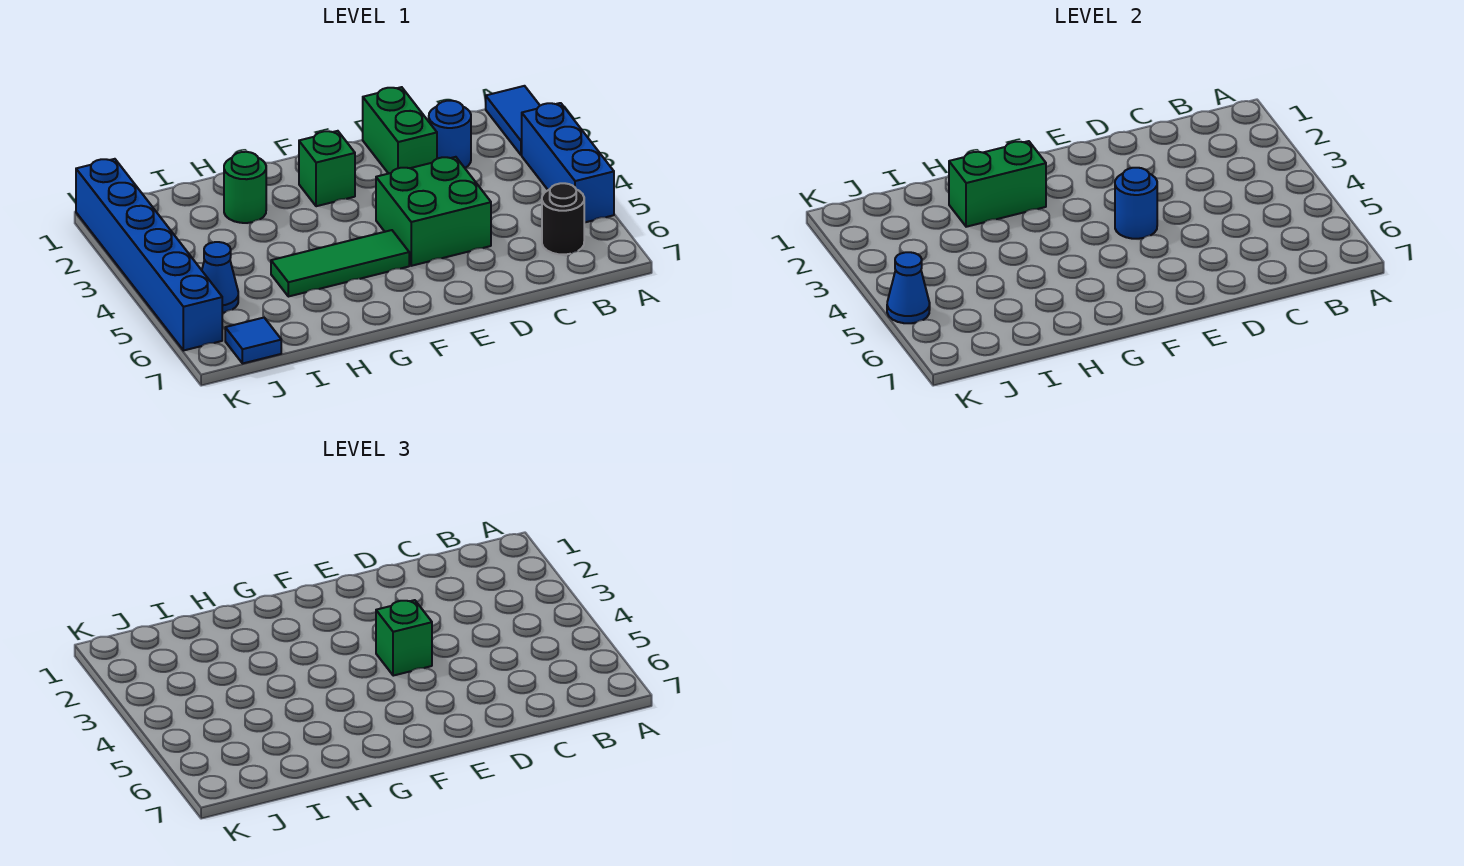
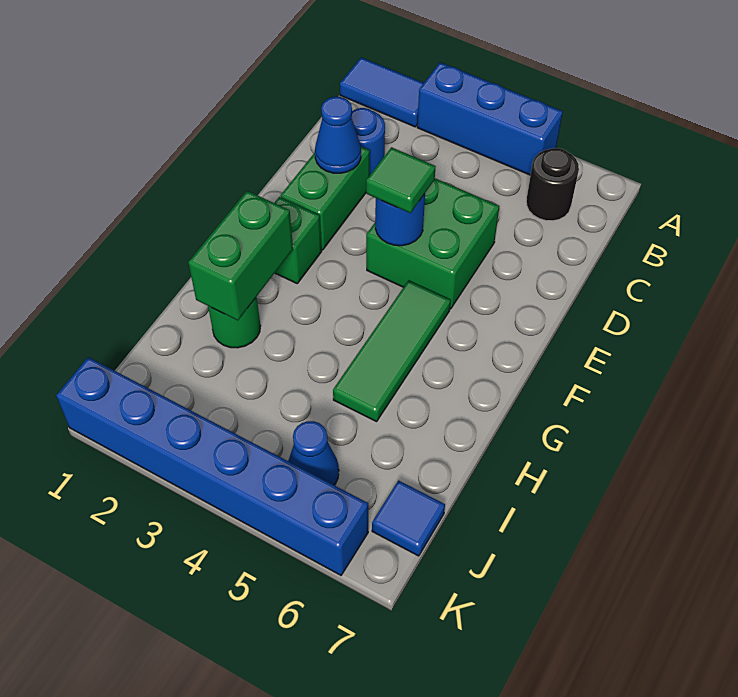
green brick D1:D2 level 1 -> green brick D2:E2 level 1
green brick E4 level 3 -> green tile E4 level 3
blue cone K5 level 2 -> blue cone D2 level 2

